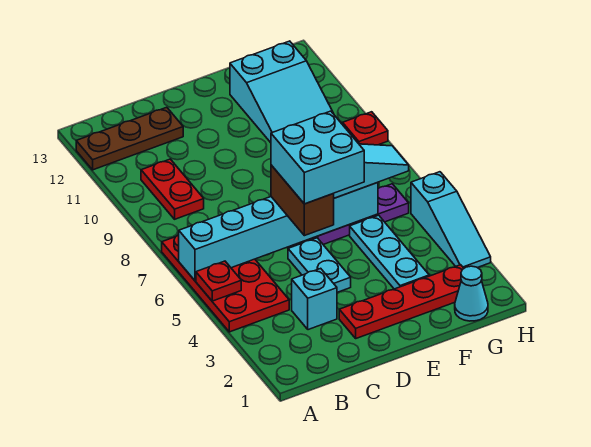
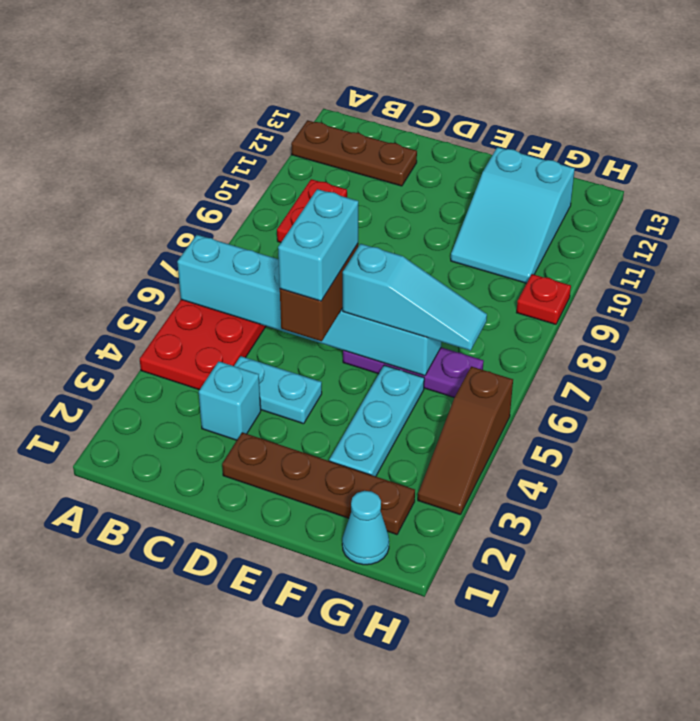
red plate A5 level 2 -> none
red plate D2:G2 level 1 -> brown plate D2:G2 level 1
cyan plate D4:D5 level 1 -> cyan plate C4:D4 level 1
cyan brick D5:E6 level 4 -> cyan brick D5:D6 level 4
cyan slope H3:H5 level 1 top 5 -> brown slope H3:H5 level 1 top 5

